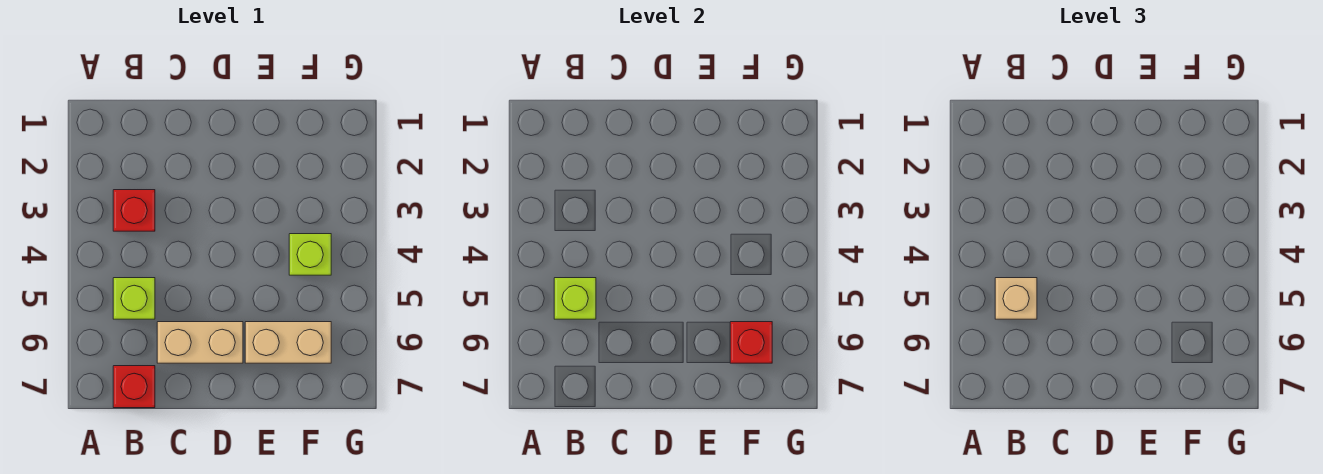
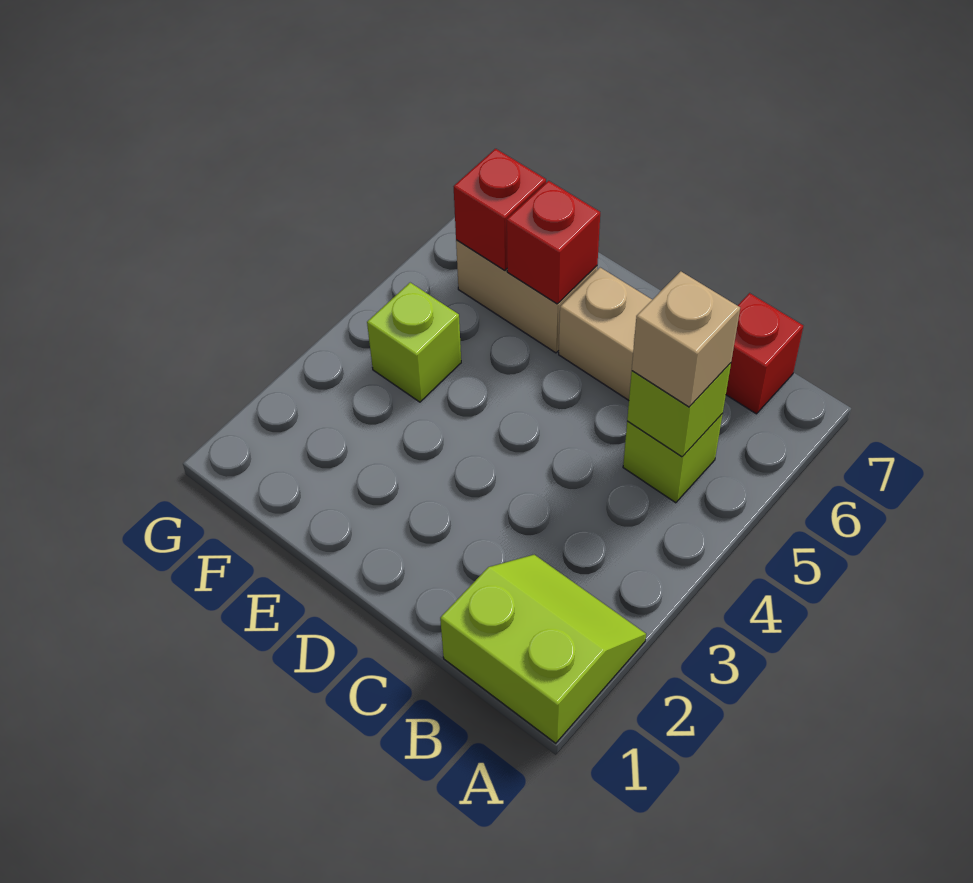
none -> lime slope A1:B2 level 1 top 1
red brick B3 level 1 -> red brick E6 level 2

